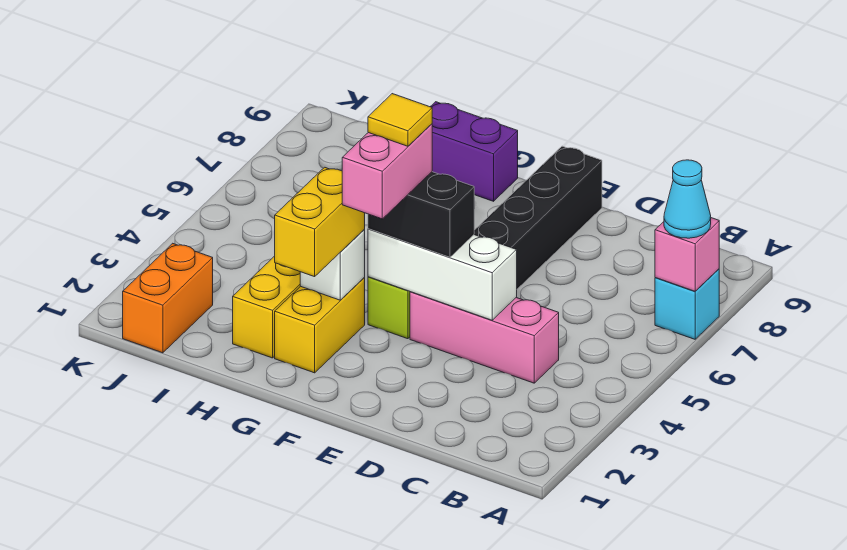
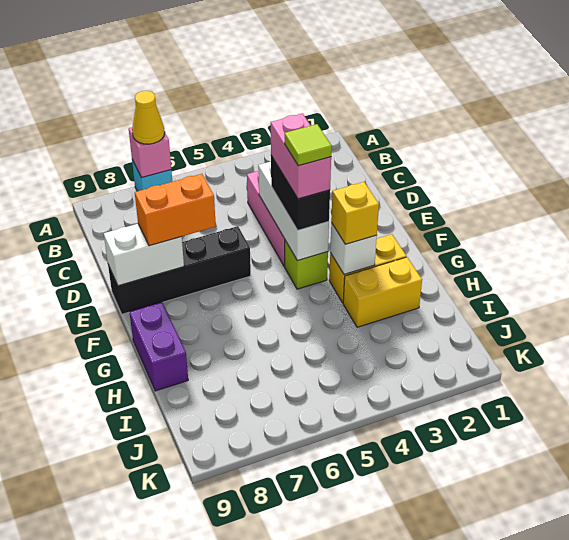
cyan cone A7 level 3 -> yellow cone A7 level 3
none -> white brick E8:E9 level 2
pink brick F3:F4 level 4 -> pink brick E4:F4 level 4
yellow tile F4 level 5 -> lime tile F4 level 5
yellow brick G2:G3 level 3 -> yellow brick G3 level 3
orange brick J1:J2 level 1 -> orange brick E7:E8 level 3

